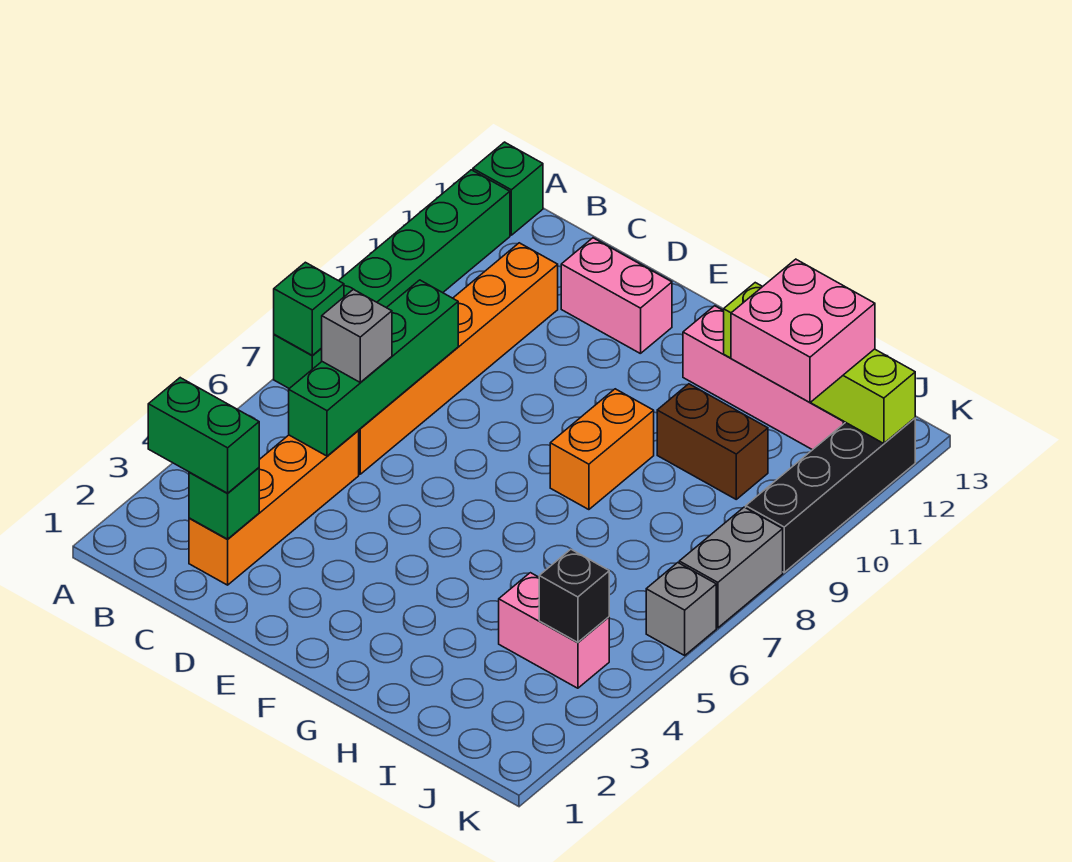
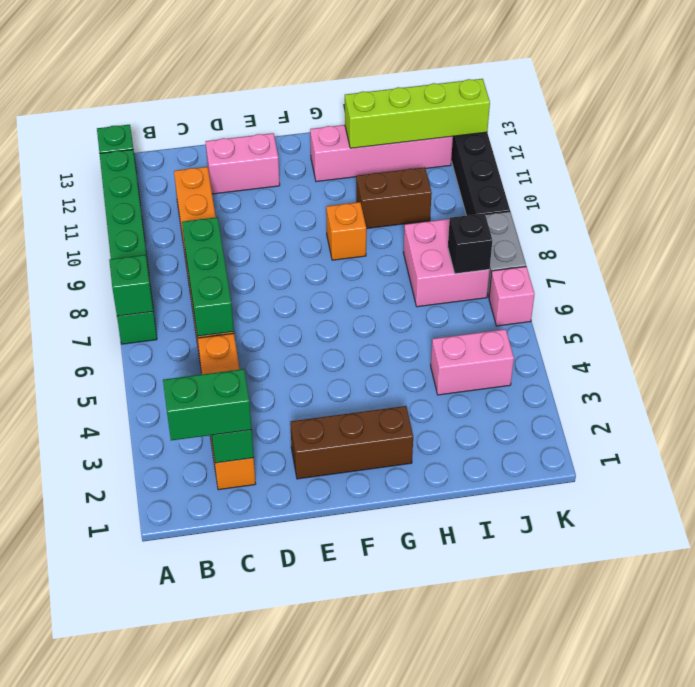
green brick C5:C8 level 2 -> green brick C6:C8 level 2
grey brick C6 level 3 -> none
none -> brown brick E2:G2 level 1
orange brick G8:G9 level 1 -> orange brick G9 level 1
pink brick I11:J12 level 3 -> pink brick I7:J8 level 1
black brick J4 level 2 -> black brick J7 level 2
grey brick K6 level 1 -> pink brick K6 level 1

